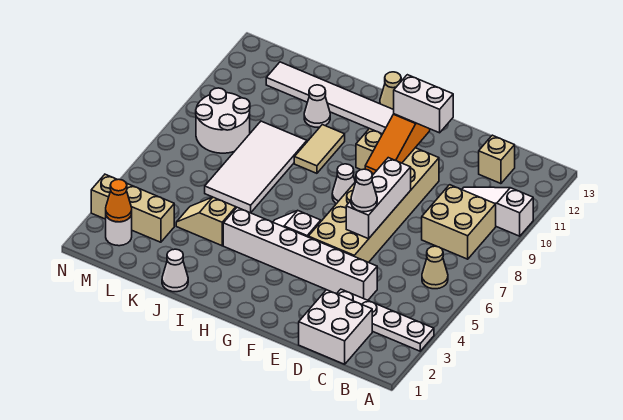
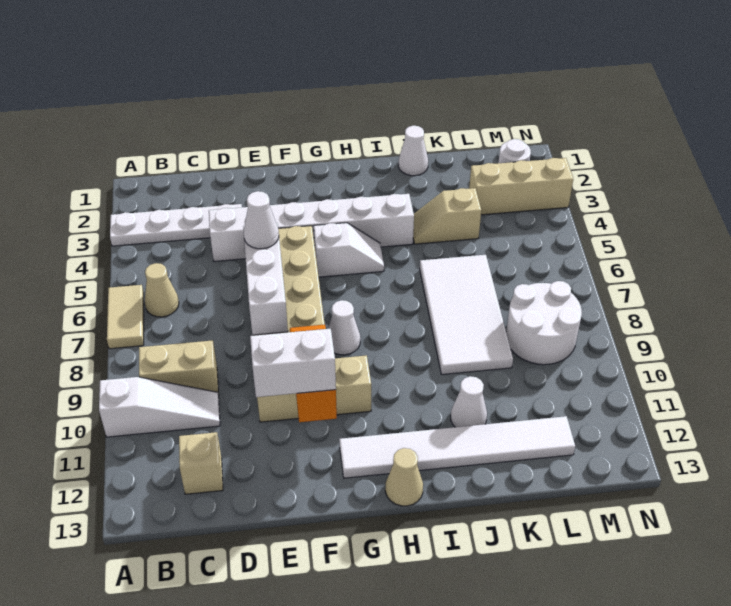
tan brick B8:C9 level 1 -> tan brick B9:C9 level 1
white brick C1:D2 level 1 -> none
tan tile I9:I10 level 1 -> tan tile A6:A7 level 1
tan slope J4:K4 level 1 top J -> tan slope J4:K4 level 1 top K
orange cone M2 level 2 -> none

